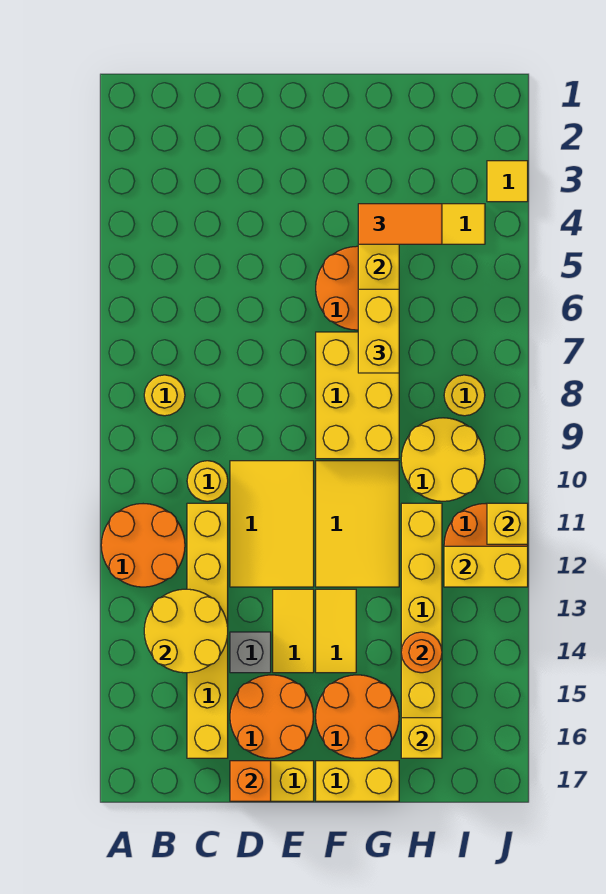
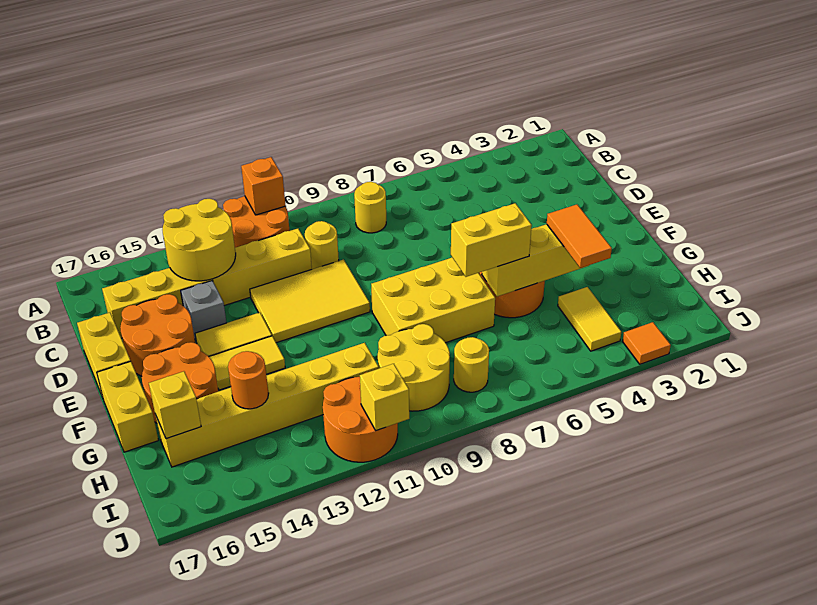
orange brick D17 level 2 -> orange brick A11 level 2
yellow tile F10:G12 level 1 -> none
yellow brick I12:J12 level 2 -> none
yellow tile J3 level 1 -> orange tile J3 level 1

